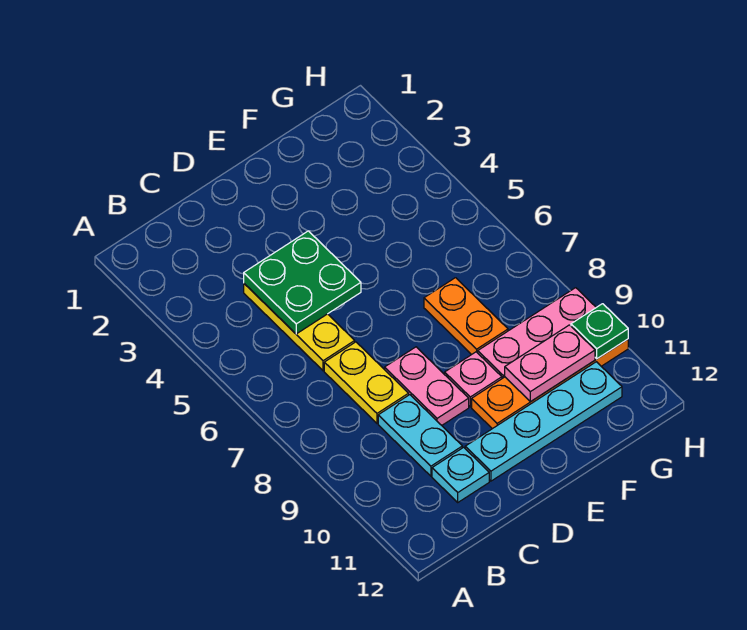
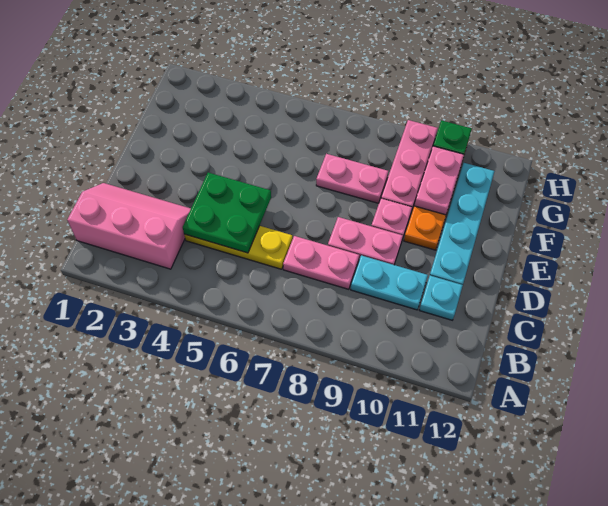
none -> pink slope B1:C3 level 1 top B
yellow plate C7:C8 level 1 -> pink plate C7:C8 level 1
orange plate F7:F8 level 1 -> pink plate F7:F8 level 1

